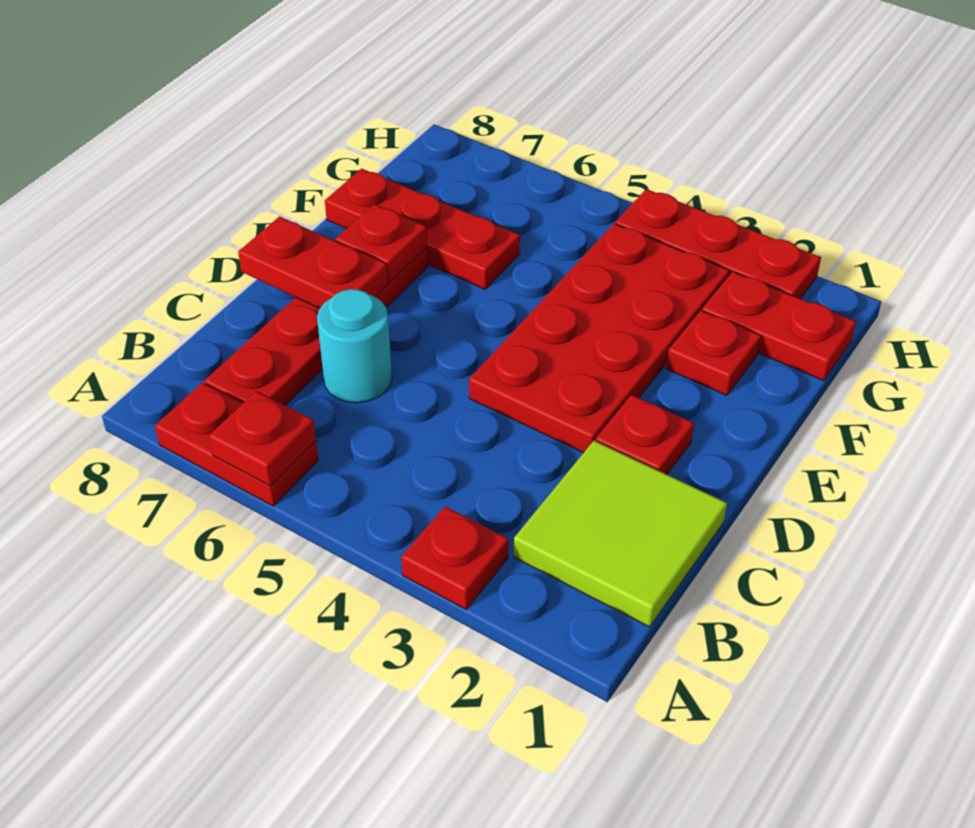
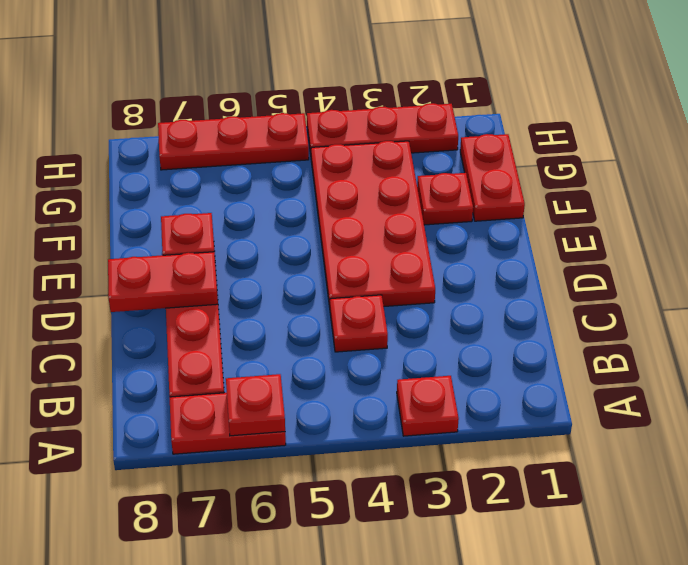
lime tile B1:C2 level 1 -> none
cyan round brick C6 level 1 -> none
red plate D2 level 1 -> red plate C4 level 1
red plate F6:F8 level 1 -> red plate H5:H7 level 1
red plate G1:G2 level 1 -> red plate F1:G1 level 1

